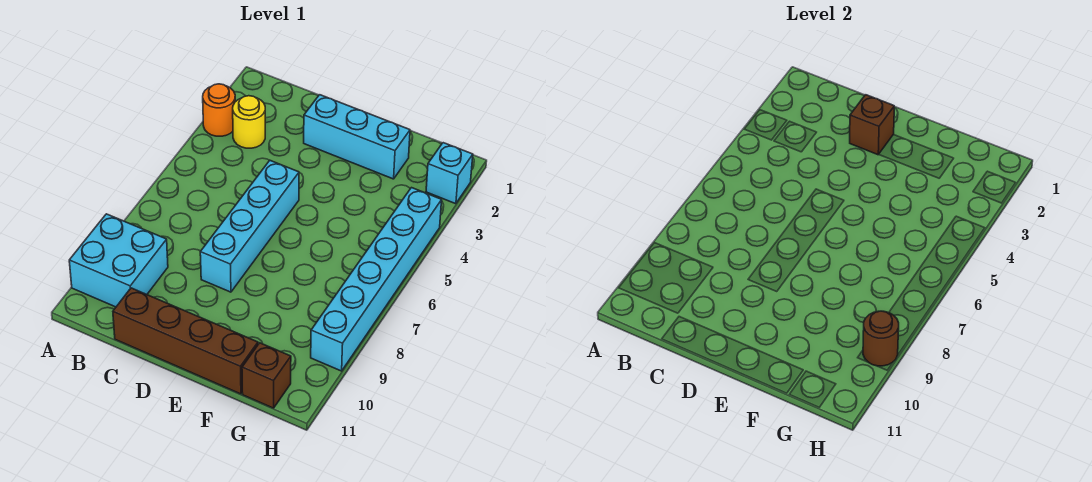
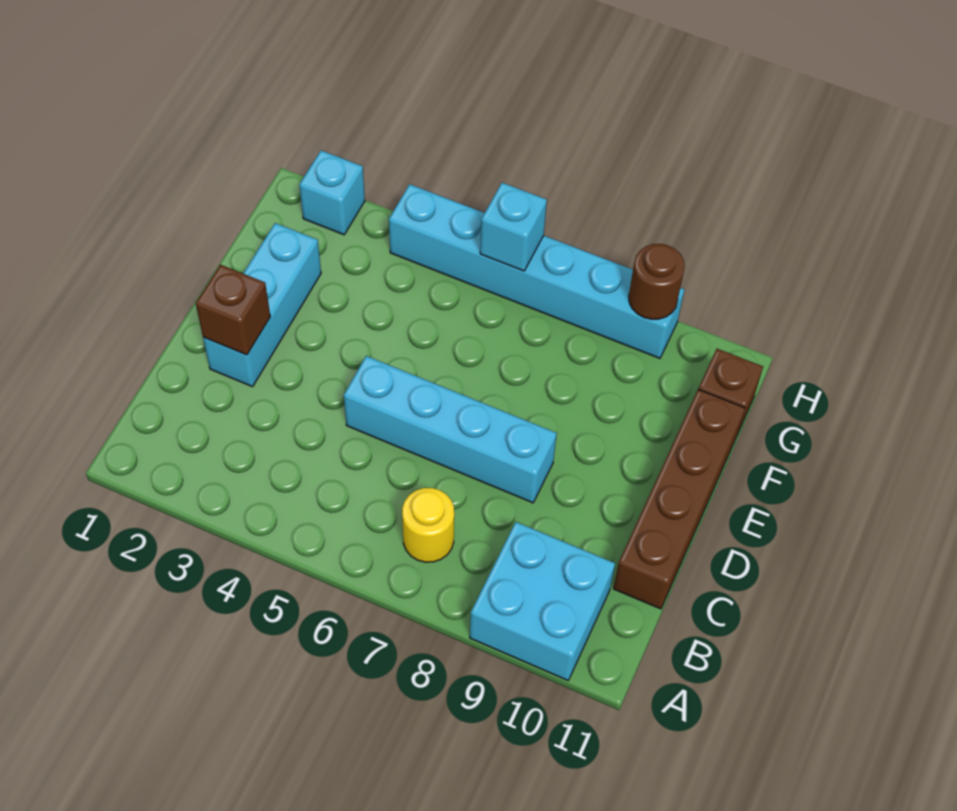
orange round brick A3 level 1 -> none
yellow round brick B3 level 1 -> yellow round brick B7 level 1
none -> cyan brick H6 level 2

